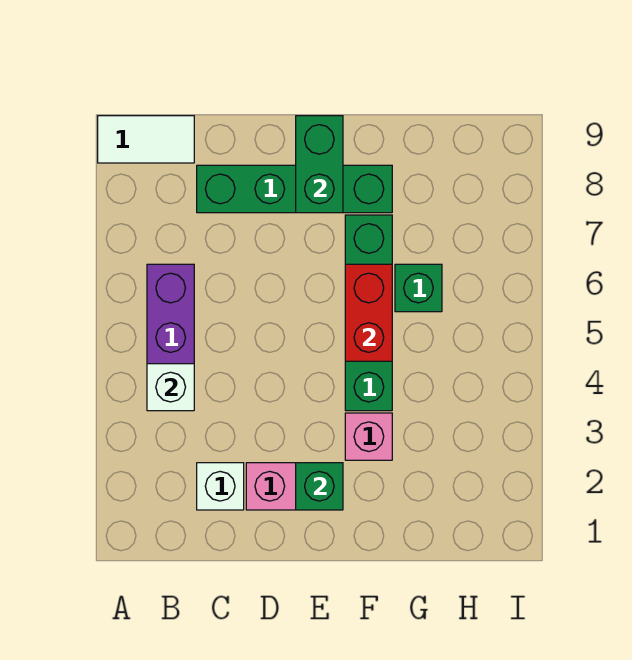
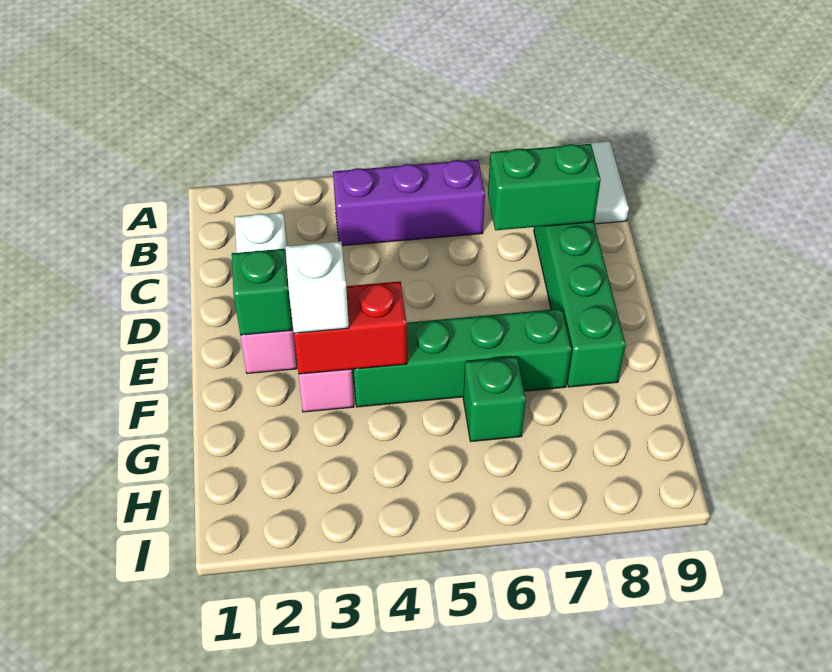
white brick B4 level 2 -> white brick F3 level 3
green brick E8:E9 level 2 -> green brick C7:C8 level 2
red brick F5:F6 level 2 -> red brick F3:F4 level 2

